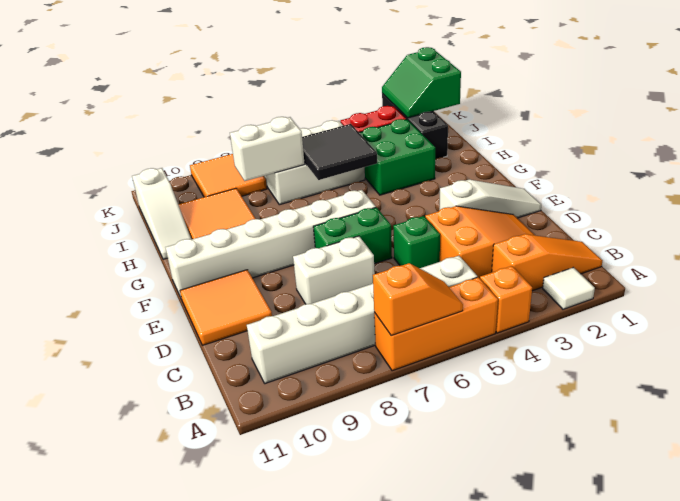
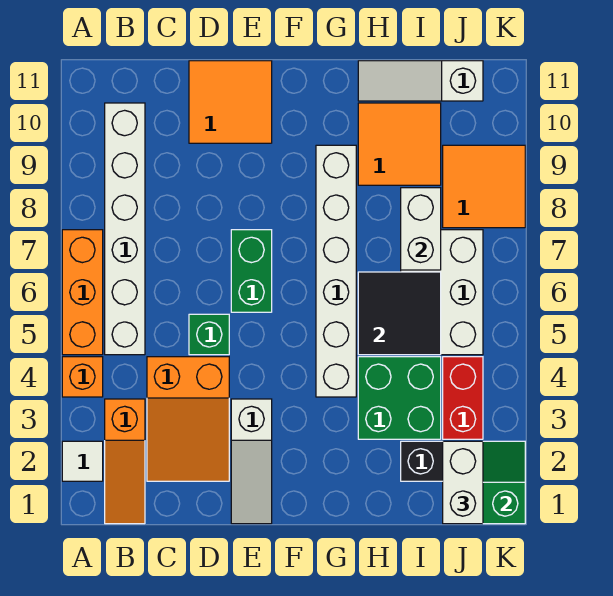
orange slope A6:A7 level 2 top 7 -> none
white brick D7:D8 level 1 -> white brick J1:J2 level 3
white brick F6:F11 level 1 -> white brick G4:G9 level 1

